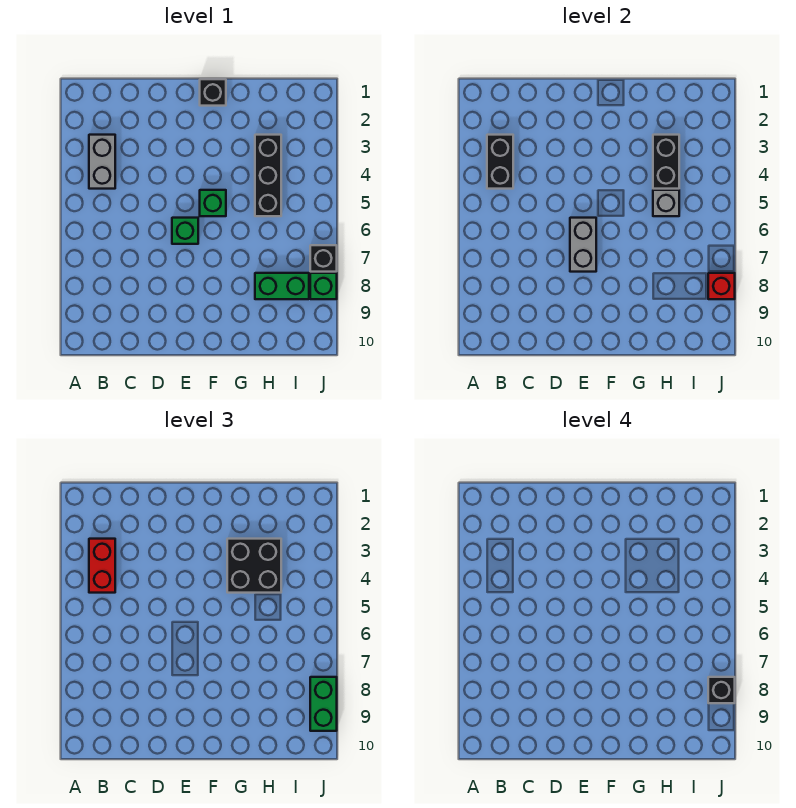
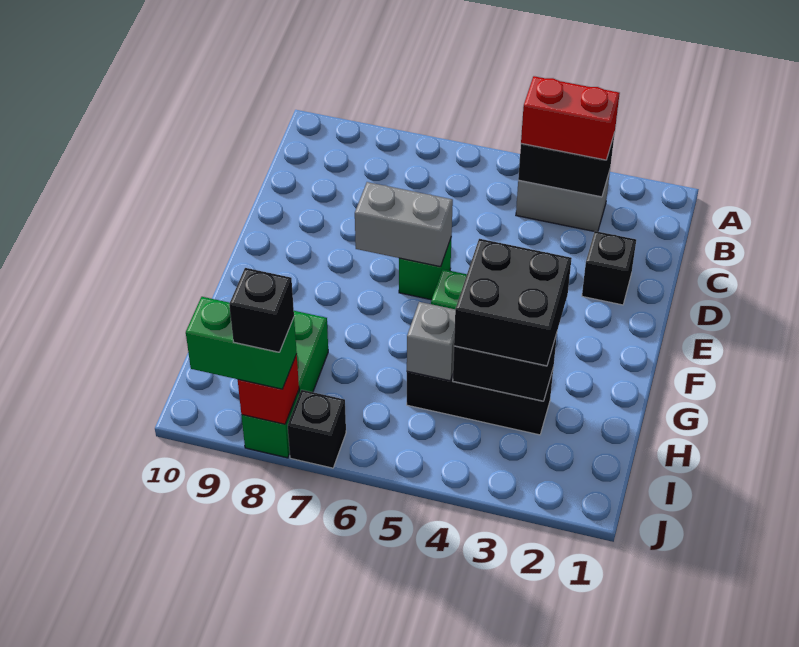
black brick F1 level 1 -> black brick D2 level 1

